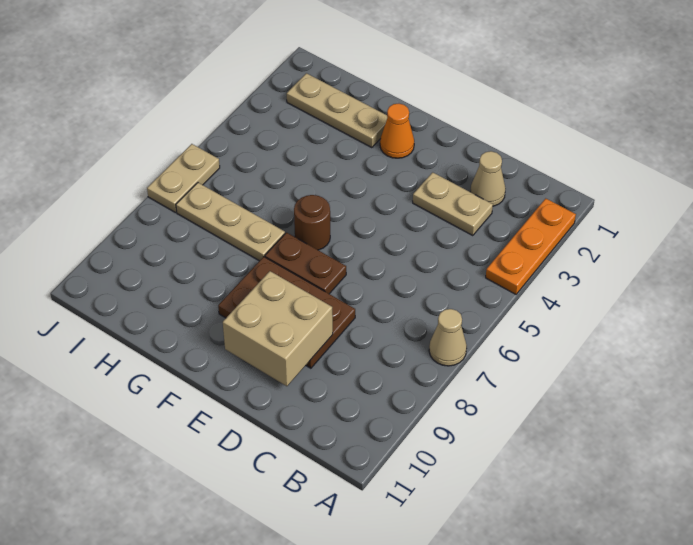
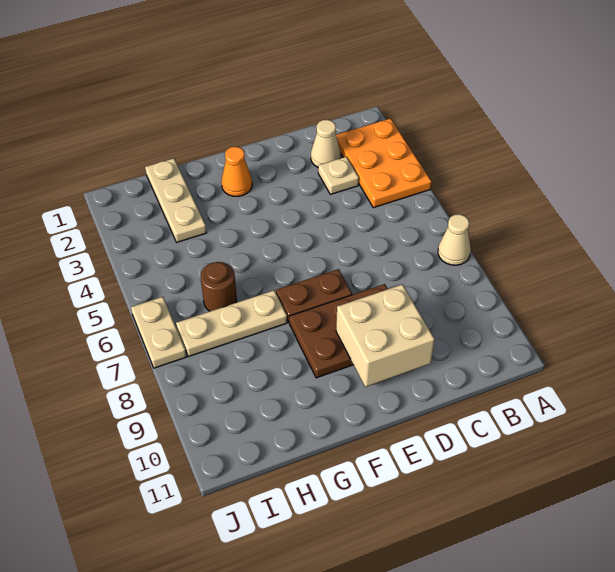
orange plate A2:A4 level 1 -> orange plate A2:B4 level 1
tan plate C3:D3 level 1 -> tan plate C3 level 1
brown round brick F6 level 1 -> brown round brick H6 level 1
tan plate G2:I2 level 1 -> tan plate H1:H3 level 1

